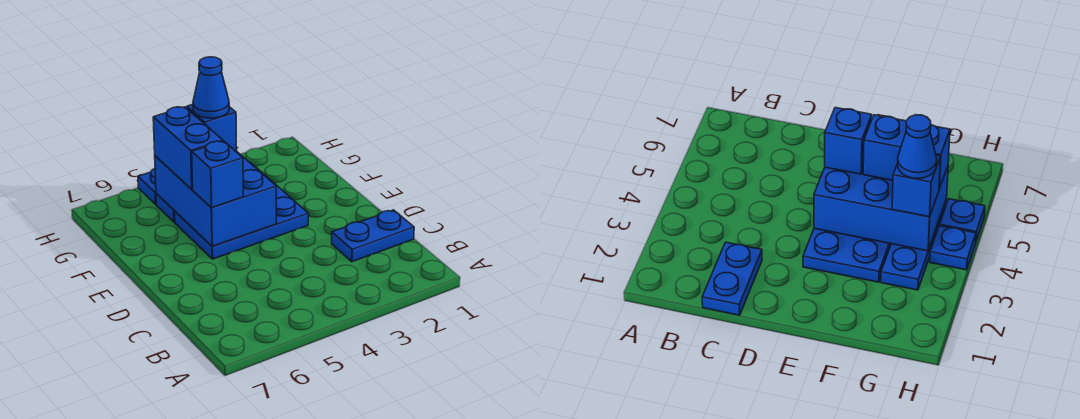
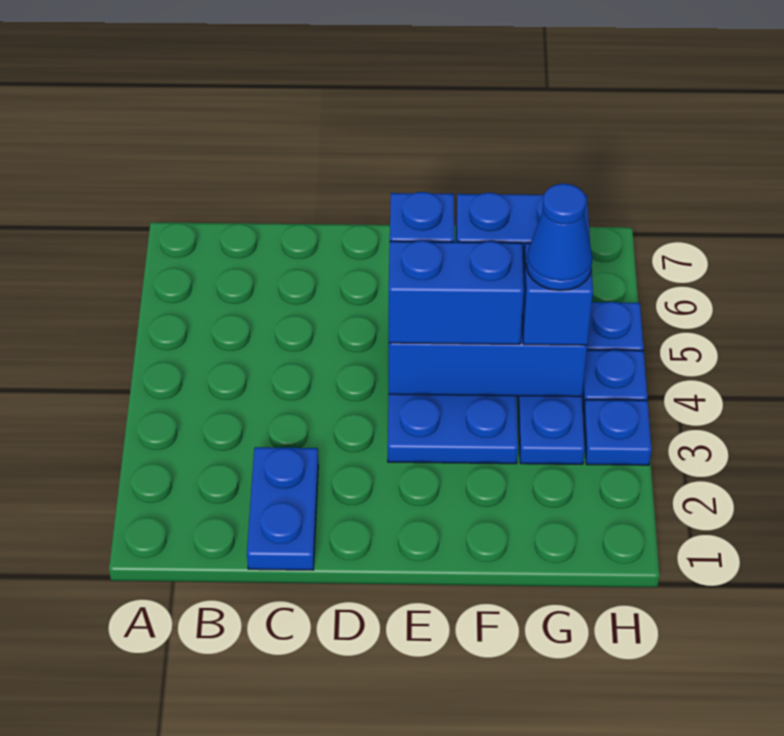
none -> blue brick E4:F4 level 3
none -> blue plate H3 level 1

